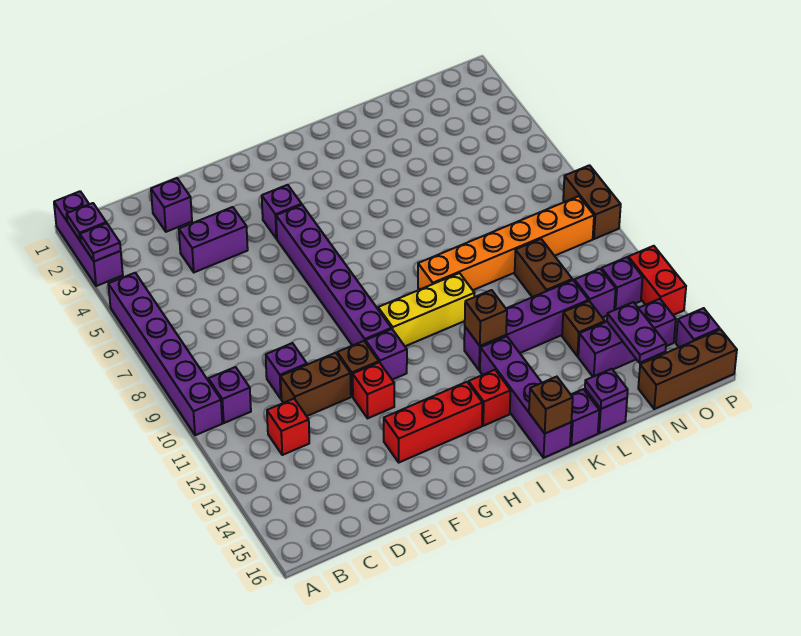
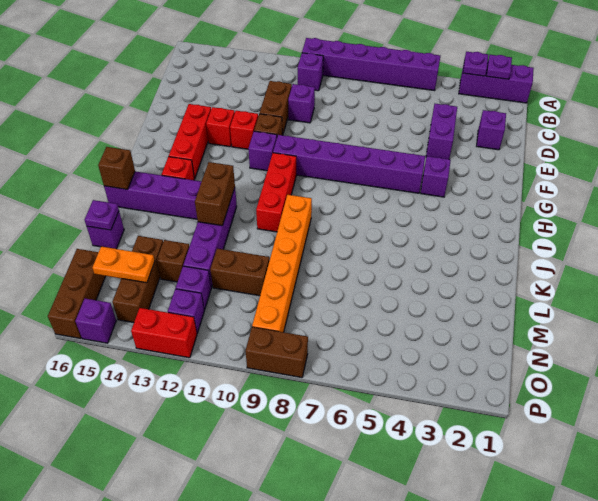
red brick C12 level 1 -> red brick F13 level 1
yellow brick H10:J10 level 1 -> red brick H10:J10 level 1
brown brick J12 level 2 -> brown brick J12:K12 level 2
purple brick K16 level 1 -> none
purple brick M14:O14 level 1 -> brown brick M14:O14 level 1
purple plate N14:N15 level 2 -> orange plate N14:N15 level 2

